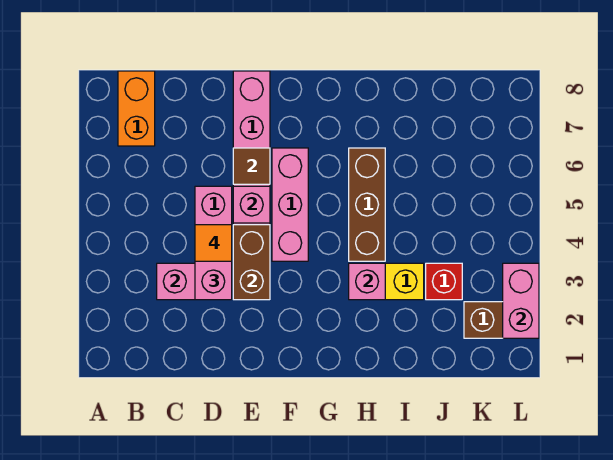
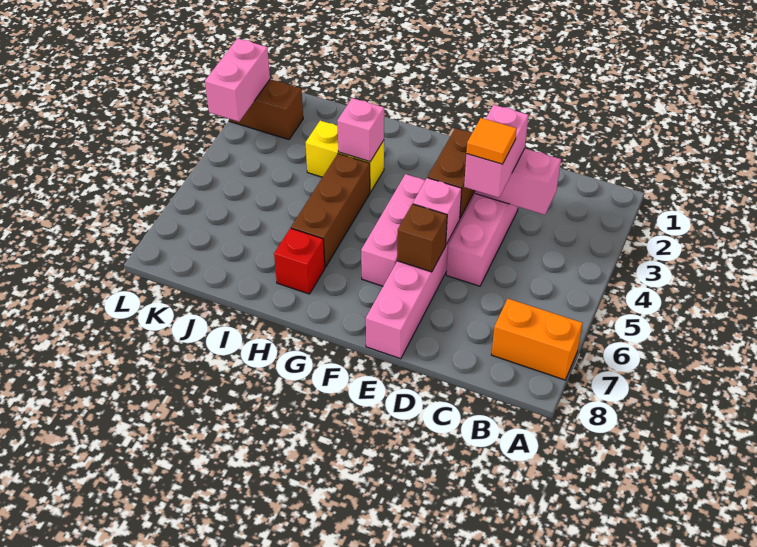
orange brick B7:B8 level 1 -> orange brick A7:B7 level 1
brown tile E6 level 2 -> brown brick E6 level 2
red brick J3 level 1 -> red brick H7 level 1

